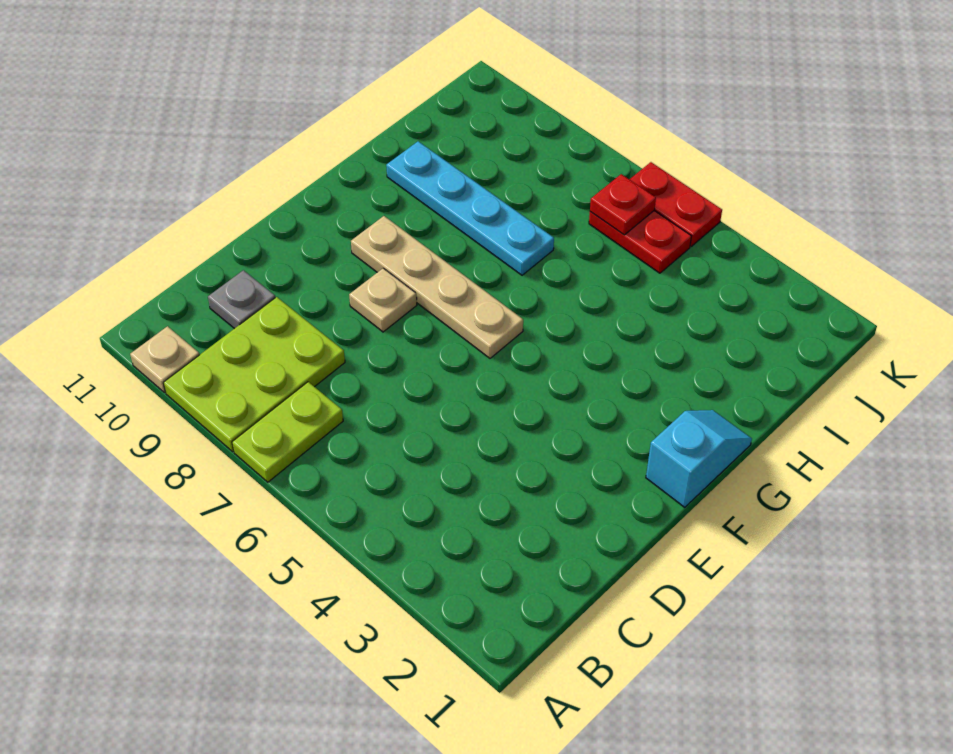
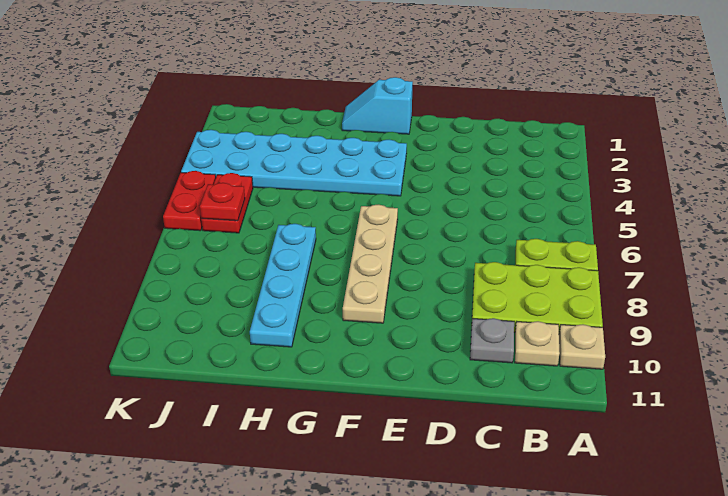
tan plate E8 level 1 -> tan plate B10 level 1
none -> cyan plate F3:K4 level 1

